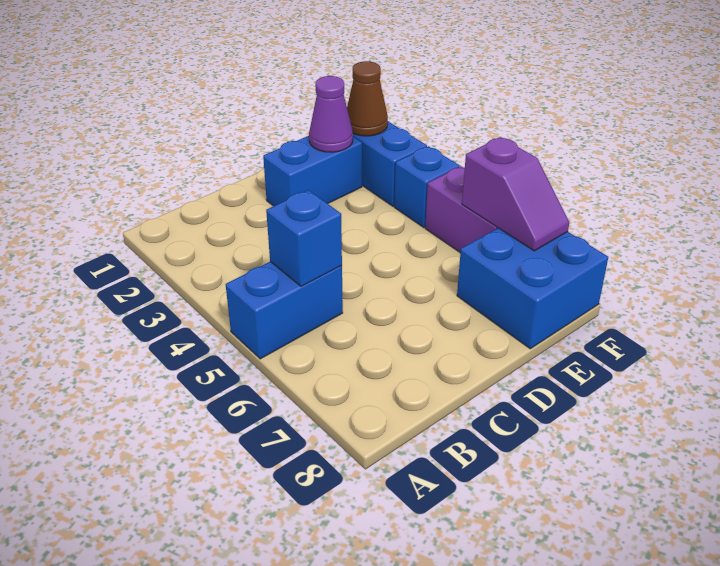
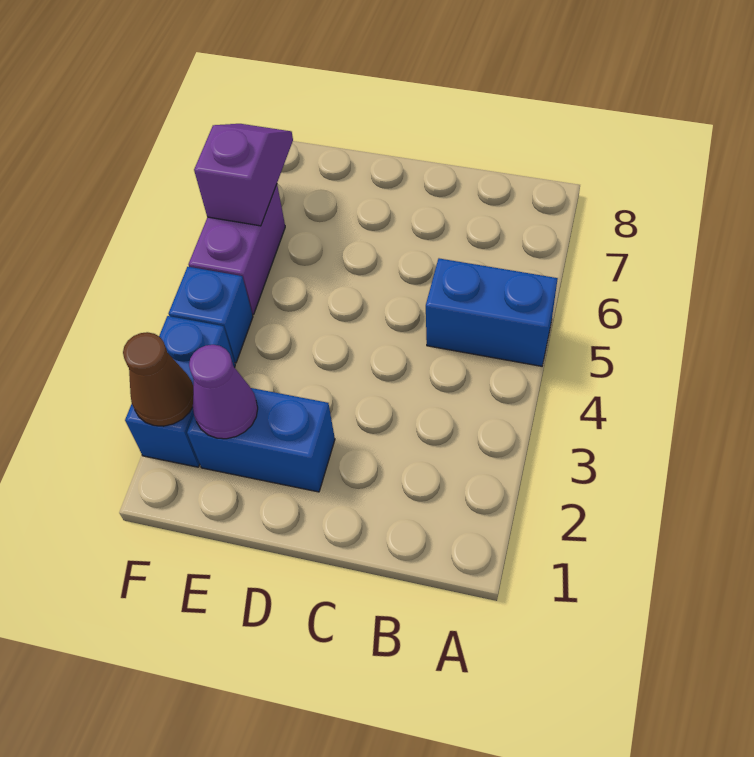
blue brick B5 level 2 -> none
blue brick E7:F8 level 1 -> none

